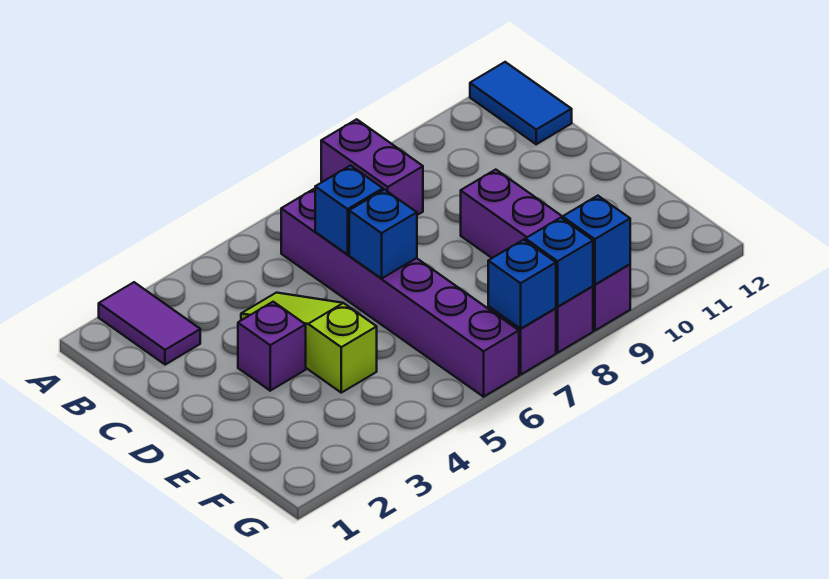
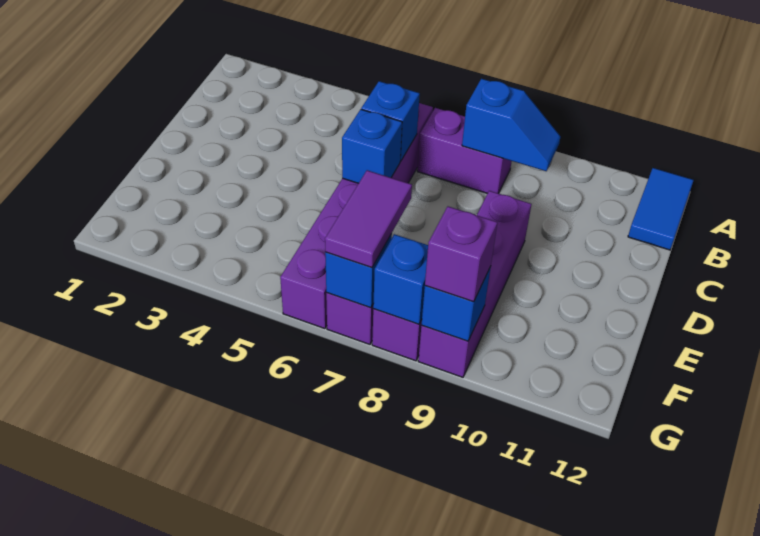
purple tile A2:B2 level 1 -> purple tile F7:G7 level 3
purple brick A8:B8 level 1 -> purple brick B7:B8 level 1
none -> blue slope B8:B9 level 2 top 8
lime slope C4:E4 level 1 top E -> none
purple brick D3 level 1 -> purple brick G9 level 3

